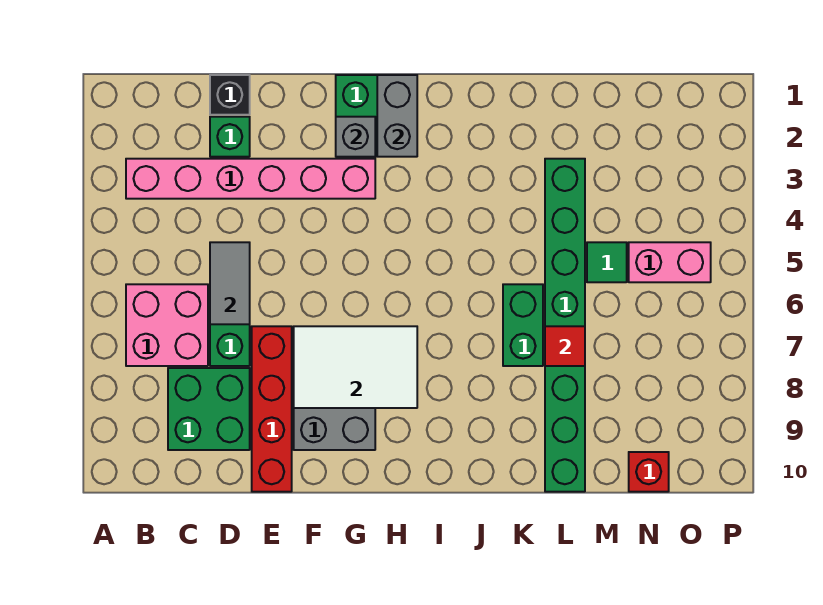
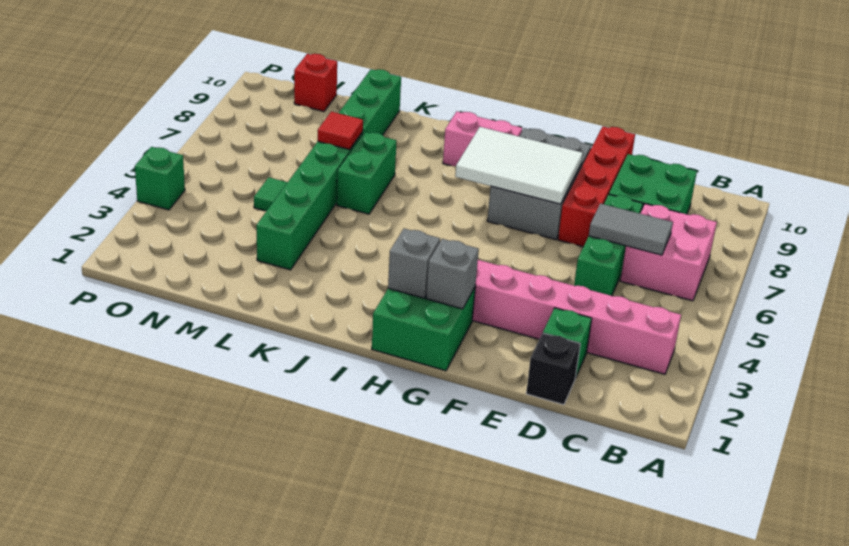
grey tile D5:D6 level 2 -> grey tile C6:D6 level 2
grey brick H1:H2 level 2 -> grey brick H2 level 2
pink brick N5:O5 level 1 -> pink brick H9:I9 level 1
none -> green brick P4 level 1

